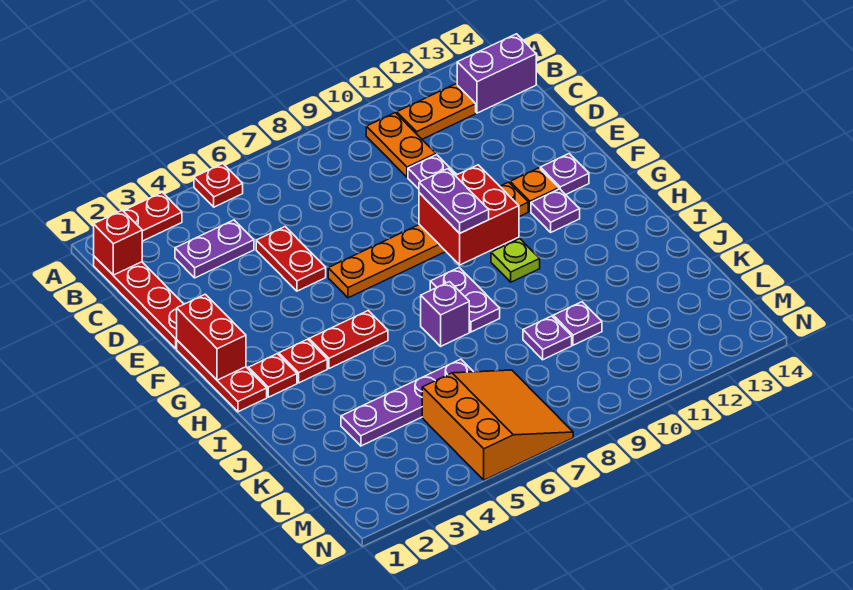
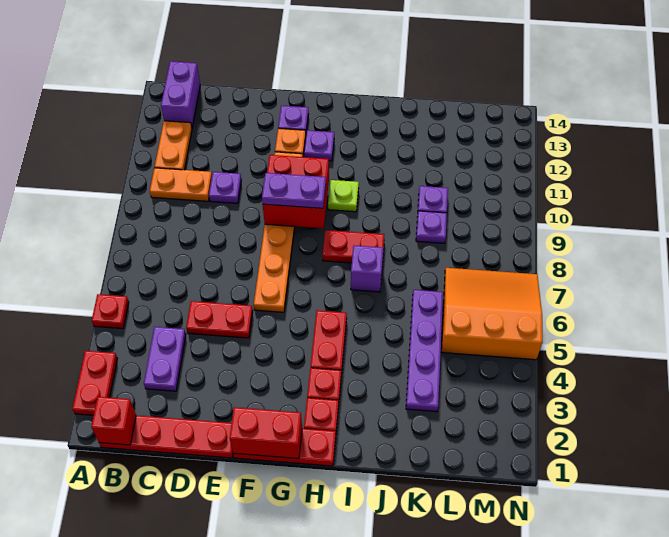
purple plate H8:I8 level 1 -> red plate H8:I8 level 1

